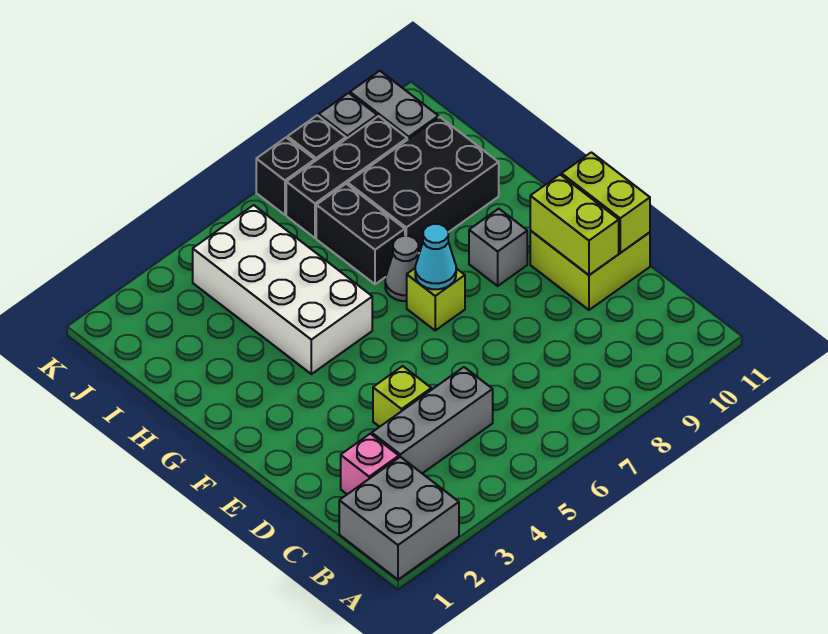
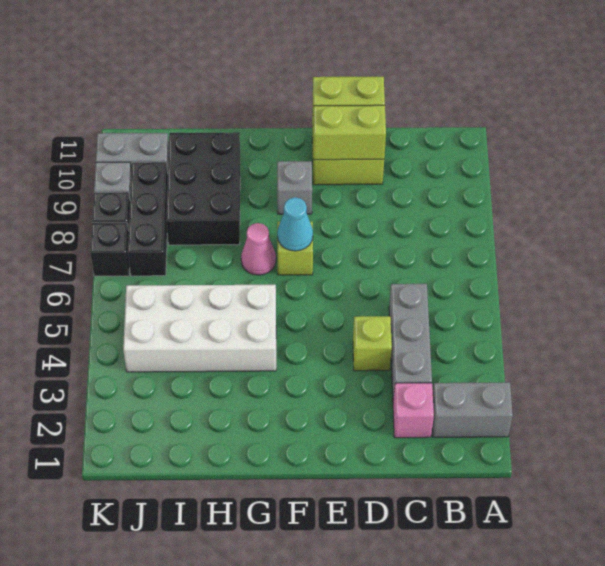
grey brick A1:B2 level 1 -> grey brick A2:B2 level 1
grey cone G7 level 1 -> pink cone G7 level 1
black brick H7:I7 level 1 -> none

